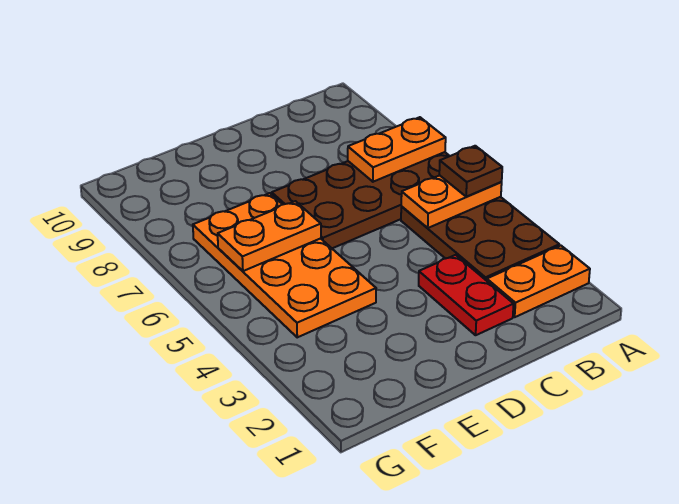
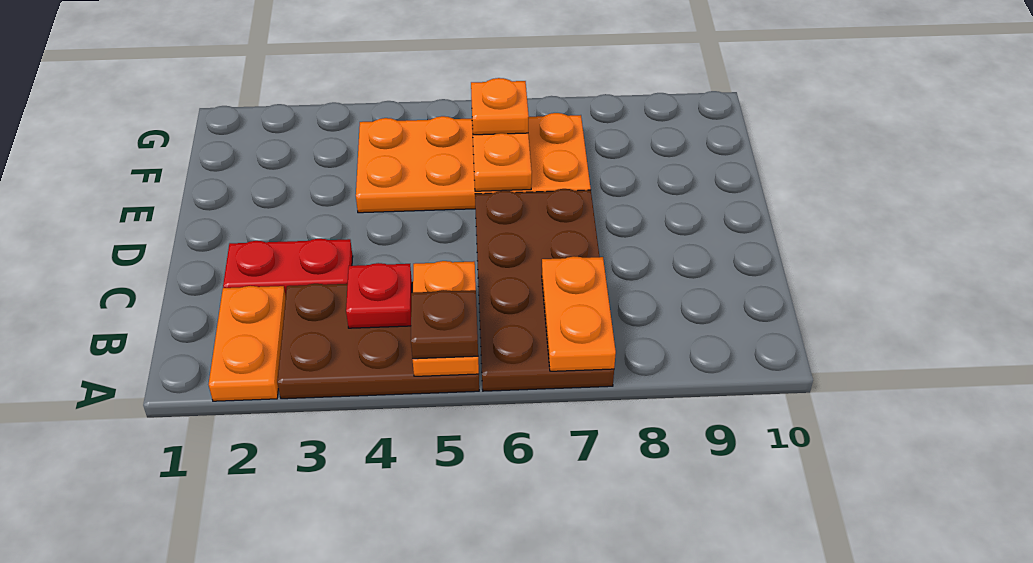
none -> red plate B4 level 2
none -> orange plate F6 level 3

